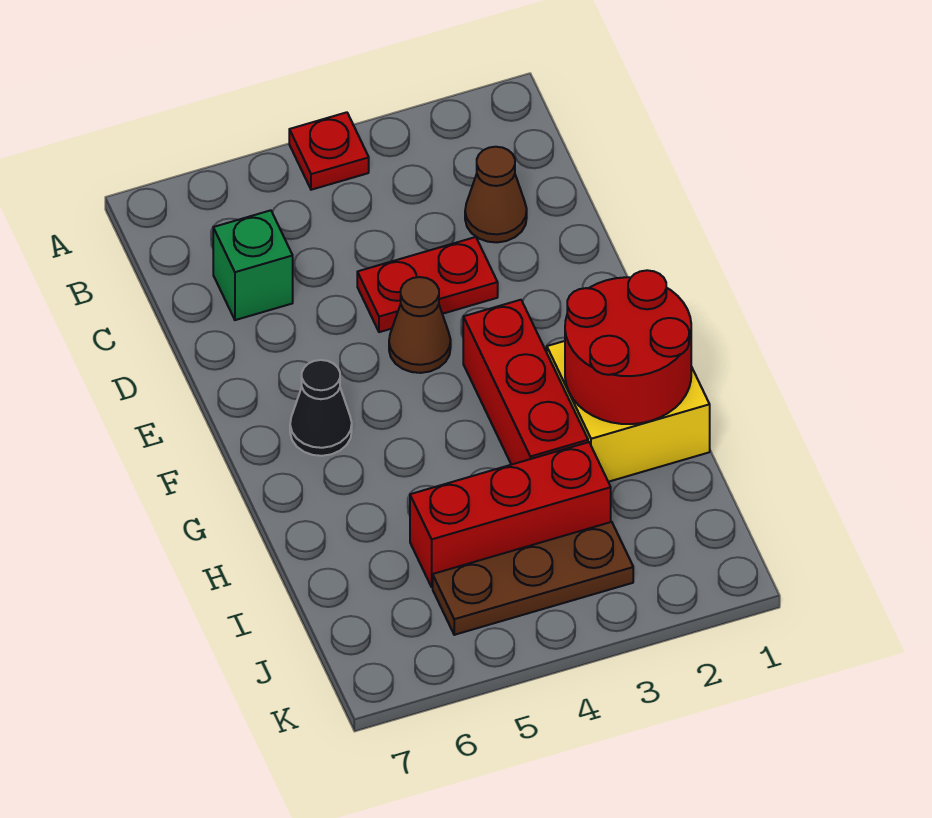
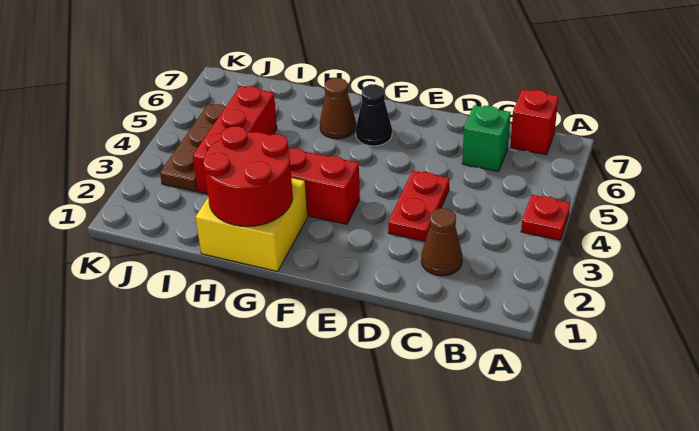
none -> red brick B7 level 1
brown cone E4 level 1 -> brown cone G6 level 1

